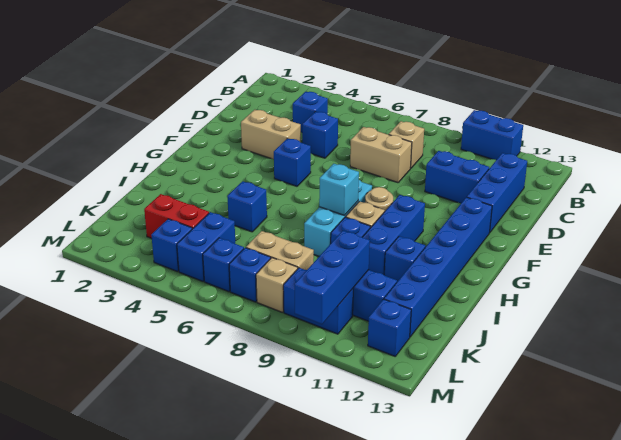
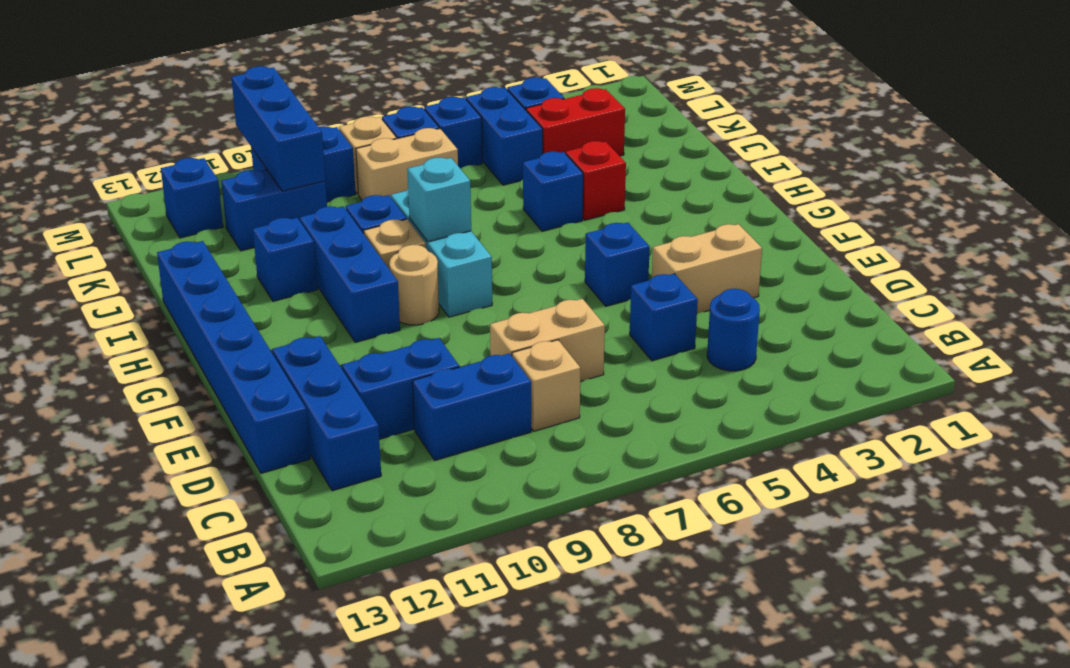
blue brick A10:A11 level 1 -> blue brick C9:C10 level 1
blue brick C4 level 1 -> blue round brick C4 level 1
blue brick F12:K12 level 1 -> blue brick D13:I13 level 1
none -> red brick I4 level 1

